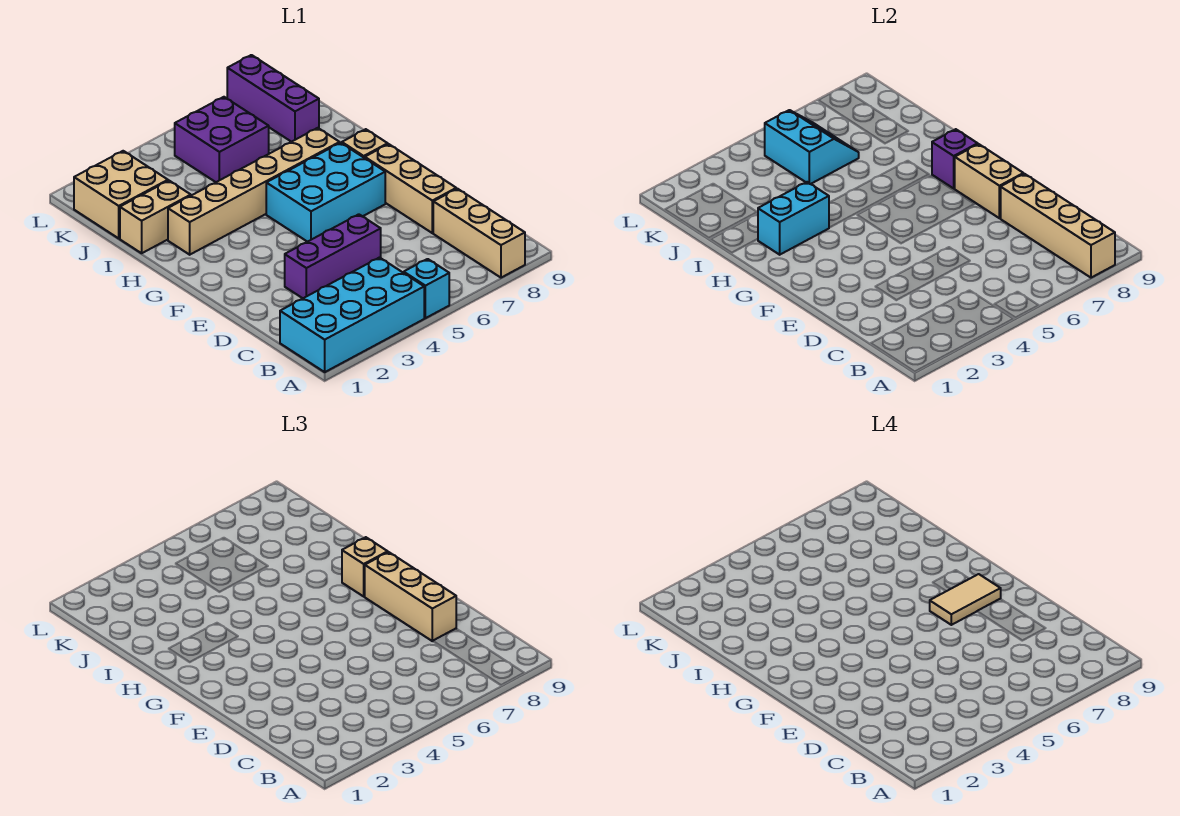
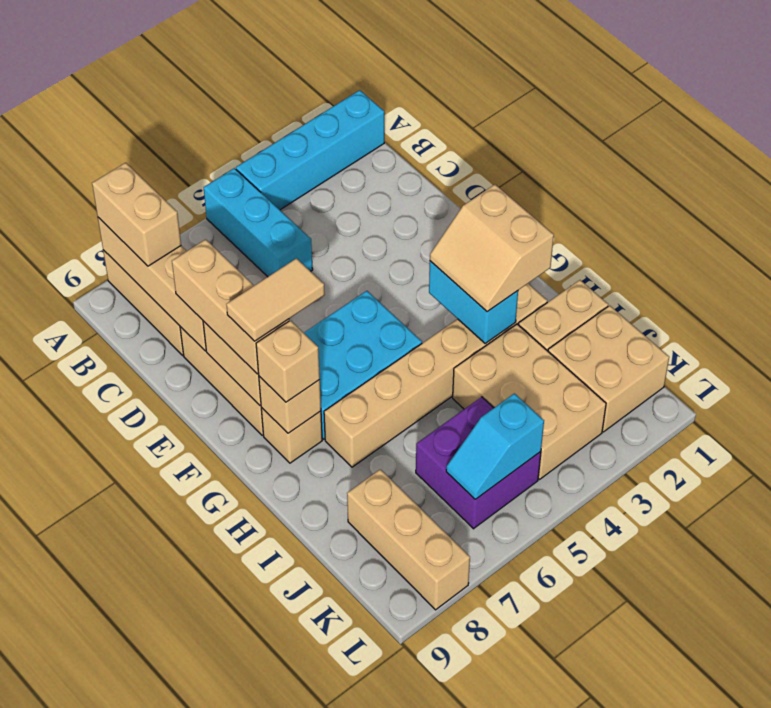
cyan brick A1:B4 level 1 -> cyan brick A1:A4 level 1
cyan brick A5 level 1 -> cyan brick A5:C5 level 1
none -> tan brick A8:B8 level 3
purple brick D3:D5 level 1 -> none
none -> tan slope G2:H3 level 3 top 2
purple brick G8 level 2 -> tan brick G8 level 2
cyan brick H2:H3 level 2 -> cyan brick G3:H3 level 2
none -> tan brick I3:K4 level 1
cyan slope J5:K6 level 2 top 5 -> cyan slope K5:K6 level 2 top 5
purple brick J8:L8 level 1 -> tan brick J8:L8 level 1

